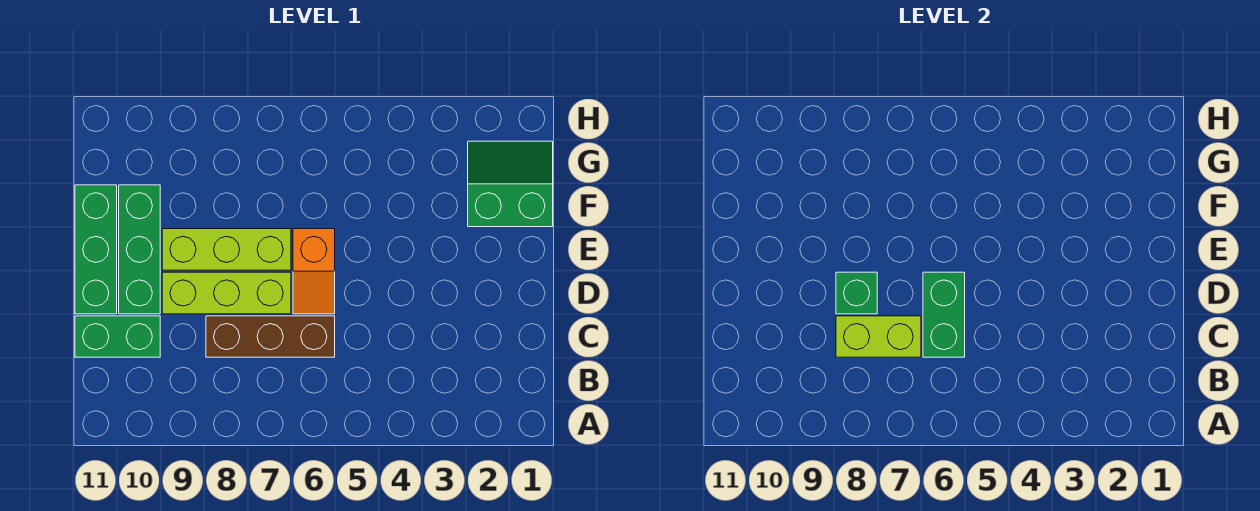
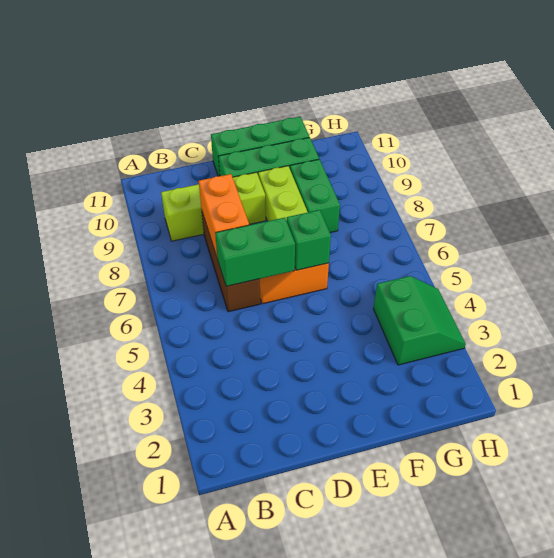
lime brick C7:C8 level 2 -> orange brick C7:C8 level 2
green brick C10:C11 level 1 -> green brick F8:F9 level 1
lime brick D7:D9 level 1 -> lime brick B9:D9 level 1
green brick D8 level 2 -> green brick E6 level 2
green slope F1:G2 level 1 top F -> green slope G3:H4 level 1 top G

